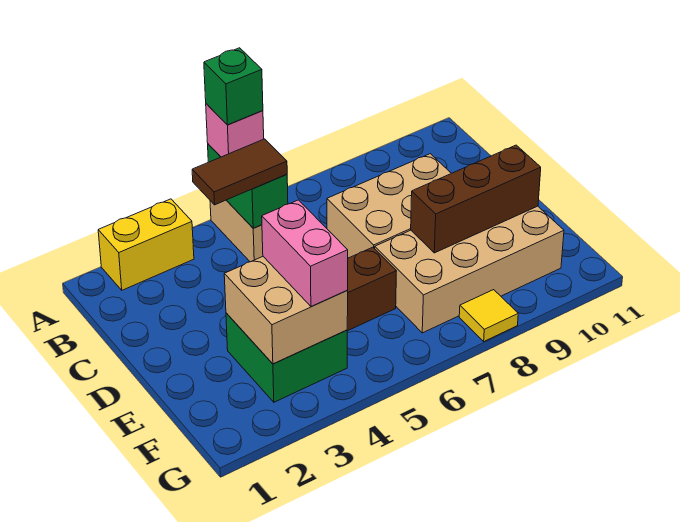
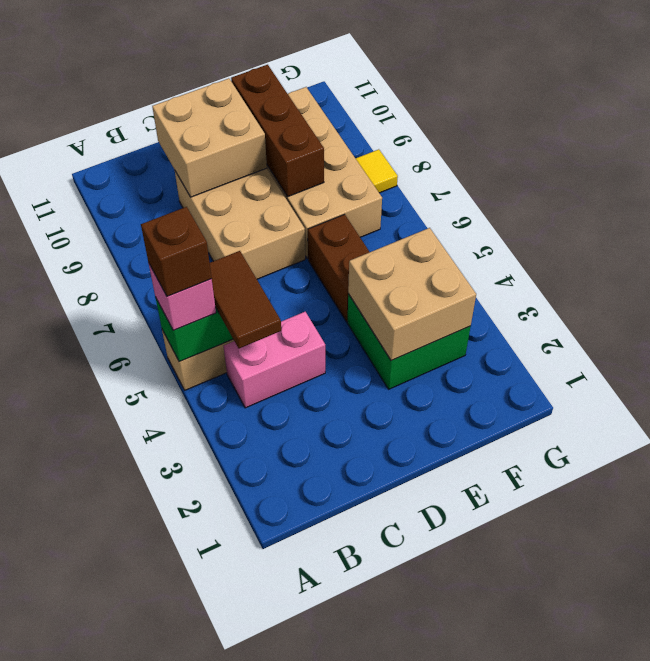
yellow brick A2:A3 level 1 -> none
green brick A5 level 4 -> brown brick A5 level 4
none -> tan brick C9:D10 level 2
pink brick E4:F4 level 3 -> pink brick B4:C4 level 1

